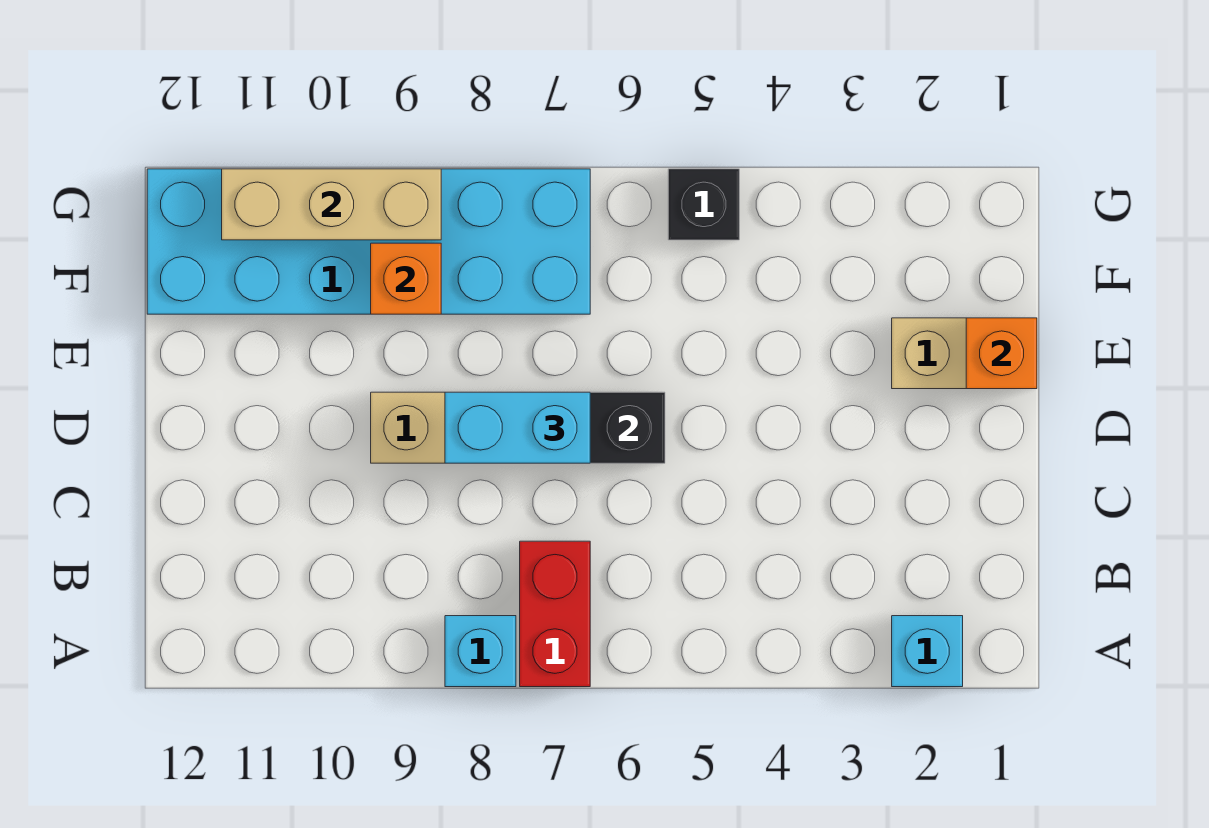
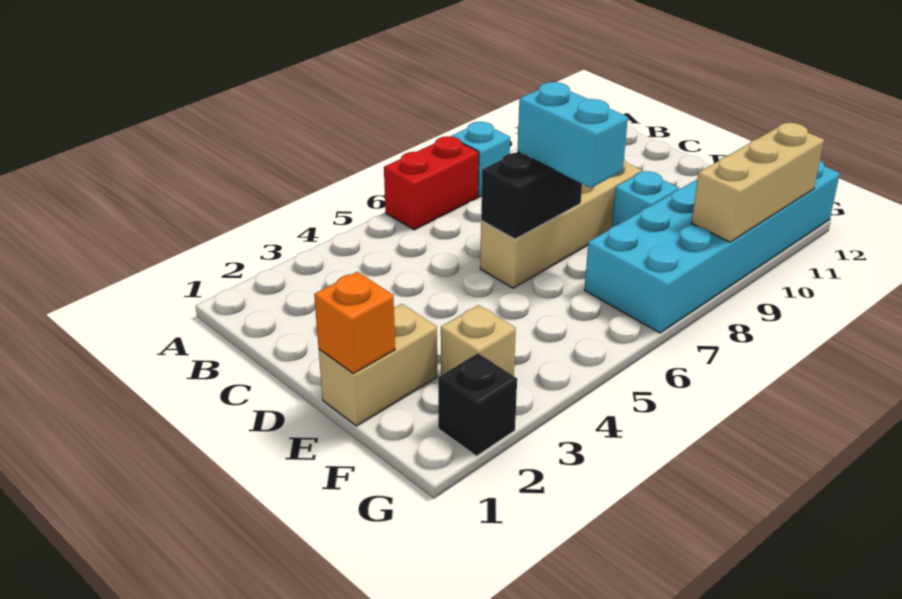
cyan brick A2 level 1 -> cyan brick E9 level 1
red brick A7:B7 level 1 -> red brick A6:A7 level 1
cyan brick D7:D8 level 3 -> cyan brick D7:E7 level 3
none -> tan brick F3 level 1
orange brick F9 level 2 -> none
black brick G5 level 1 -> black brick G2 level 1

